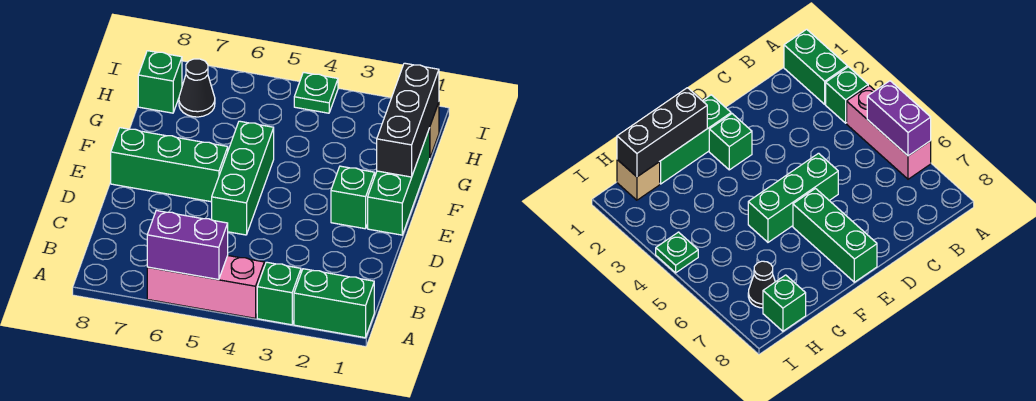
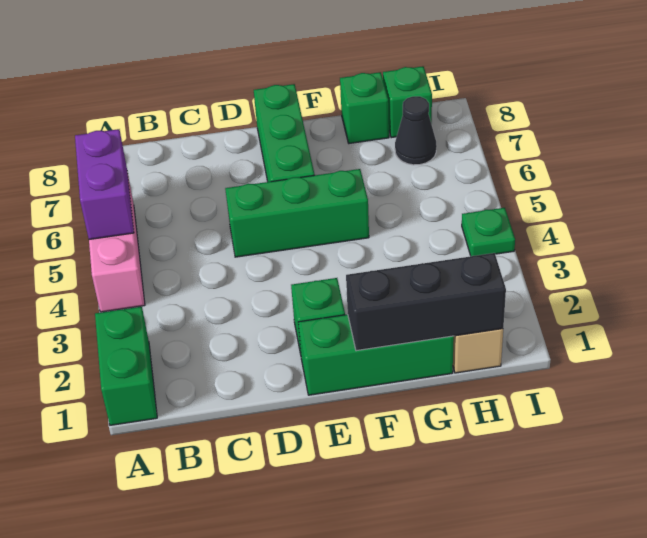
green brick A3 level 1 -> green brick G8 level 1

